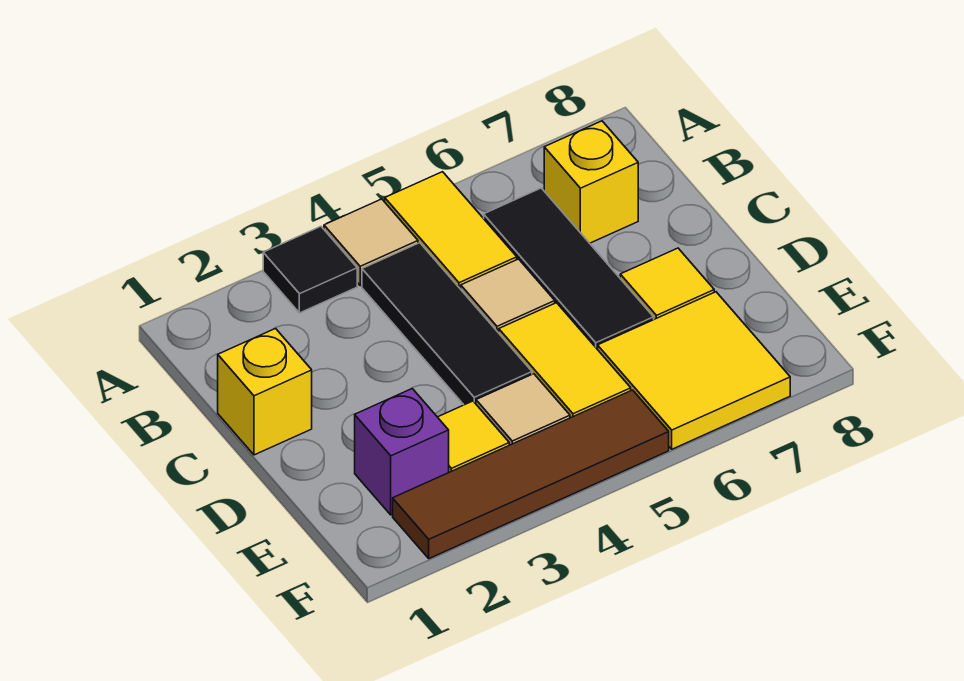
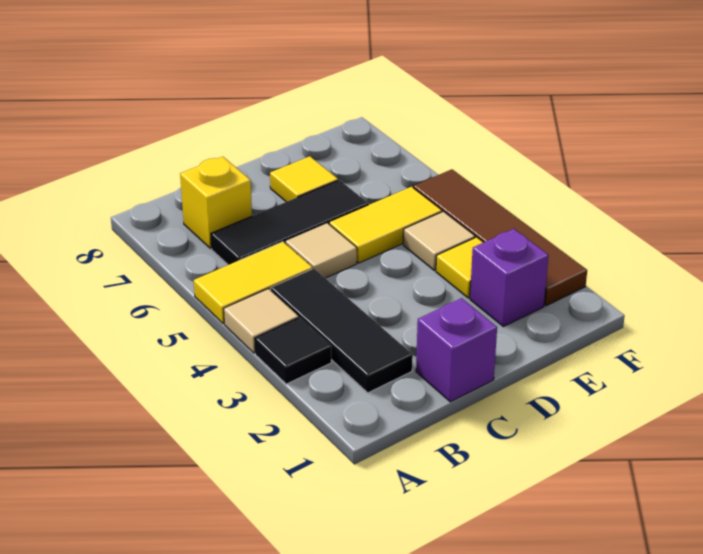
black tile B4:D4 level 1 -> black tile B2:B4 level 1
yellow brick C1 level 1 -> purple brick C1 level 1
yellow tile E6:F7 level 1 -> none

